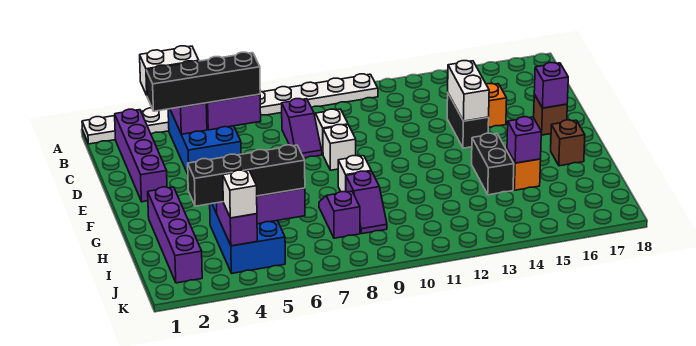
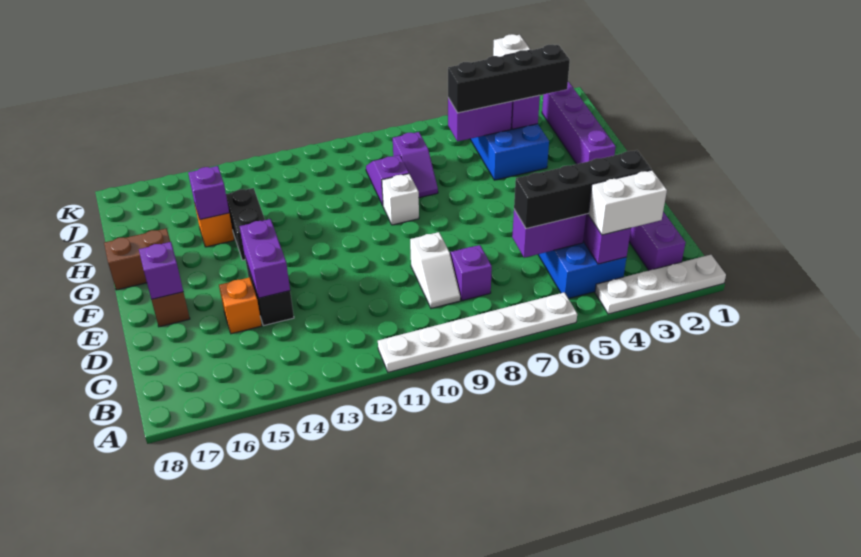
white brick D14:E14 level 2 -> purple brick D14:E14 level 2
white brick E9 level 1 -> none
brown brick G17 level 1 -> brown brick G17:G18 level 1

